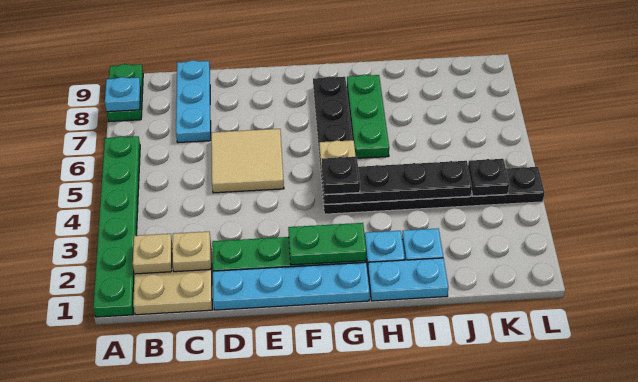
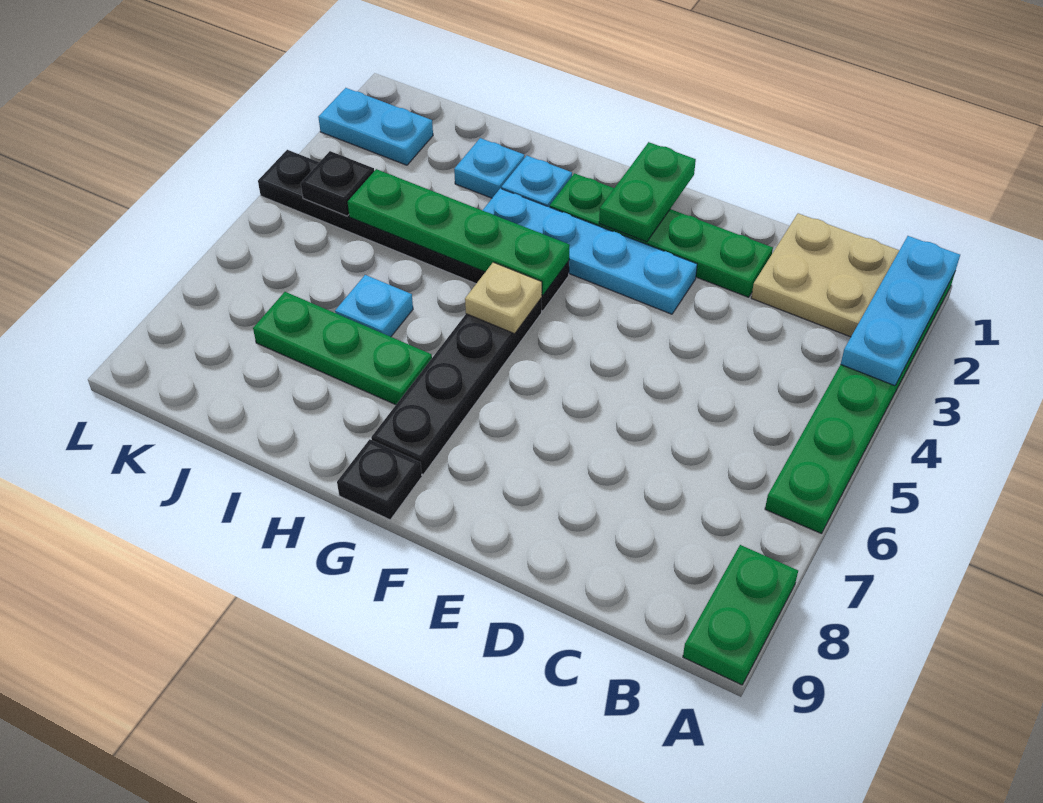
cyan plate A8 level 2 -> cyan plate I6 level 1
tan plate B2 level 2 -> none
tan plate C2 level 2 -> none
cyan plate C7:C9 level 1 -> cyan plate A1:A3 level 2
cyan plate D1:G1 level 1 -> cyan plate E3:H3 level 1
tan tile D5:E6 level 1 -> none
green plate F2:G2 level 2 -> green plate F1:F2 level 2
black plate G4:J4 level 2 -> green plate G4:J4 level 2
black plate G4 level 3 -> black plate G9 level 1
cyan plate H1:I1 level 1 -> cyan plate K2:L2 level 1
green plate H6:H8 level 1 -> green plate H7:J7 level 1

